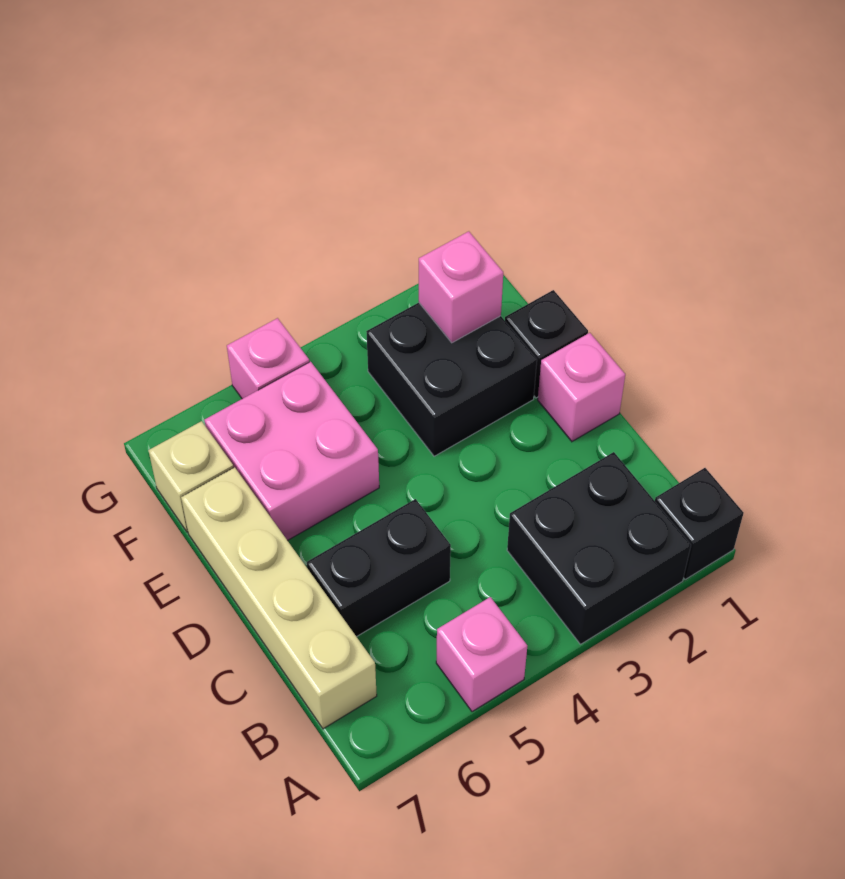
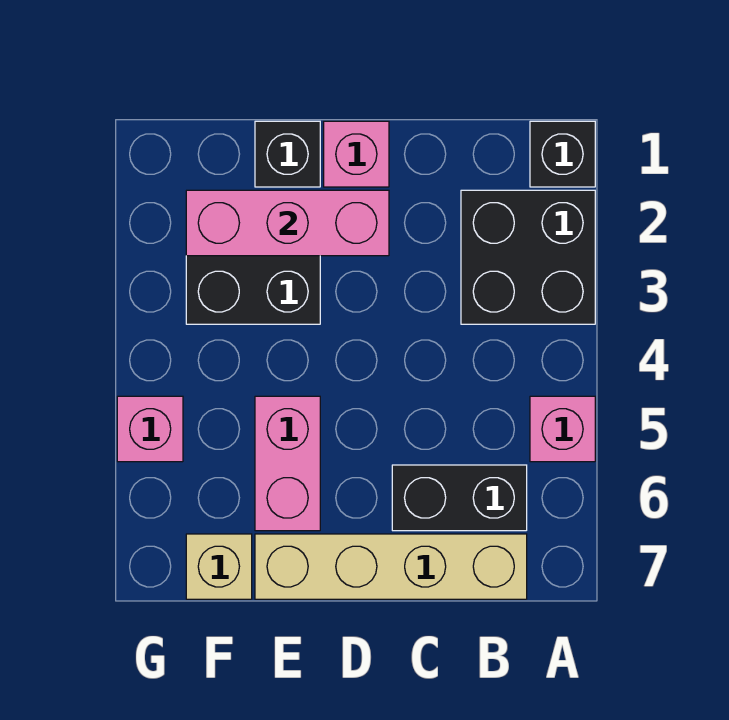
black brick C5:C6 level 1 -> black brick B6:C6 level 1
pink brick E5:F6 level 1 -> pink brick E5:E6 level 1
pink brick F2 level 2 -> pink brick D2:F2 level 2

